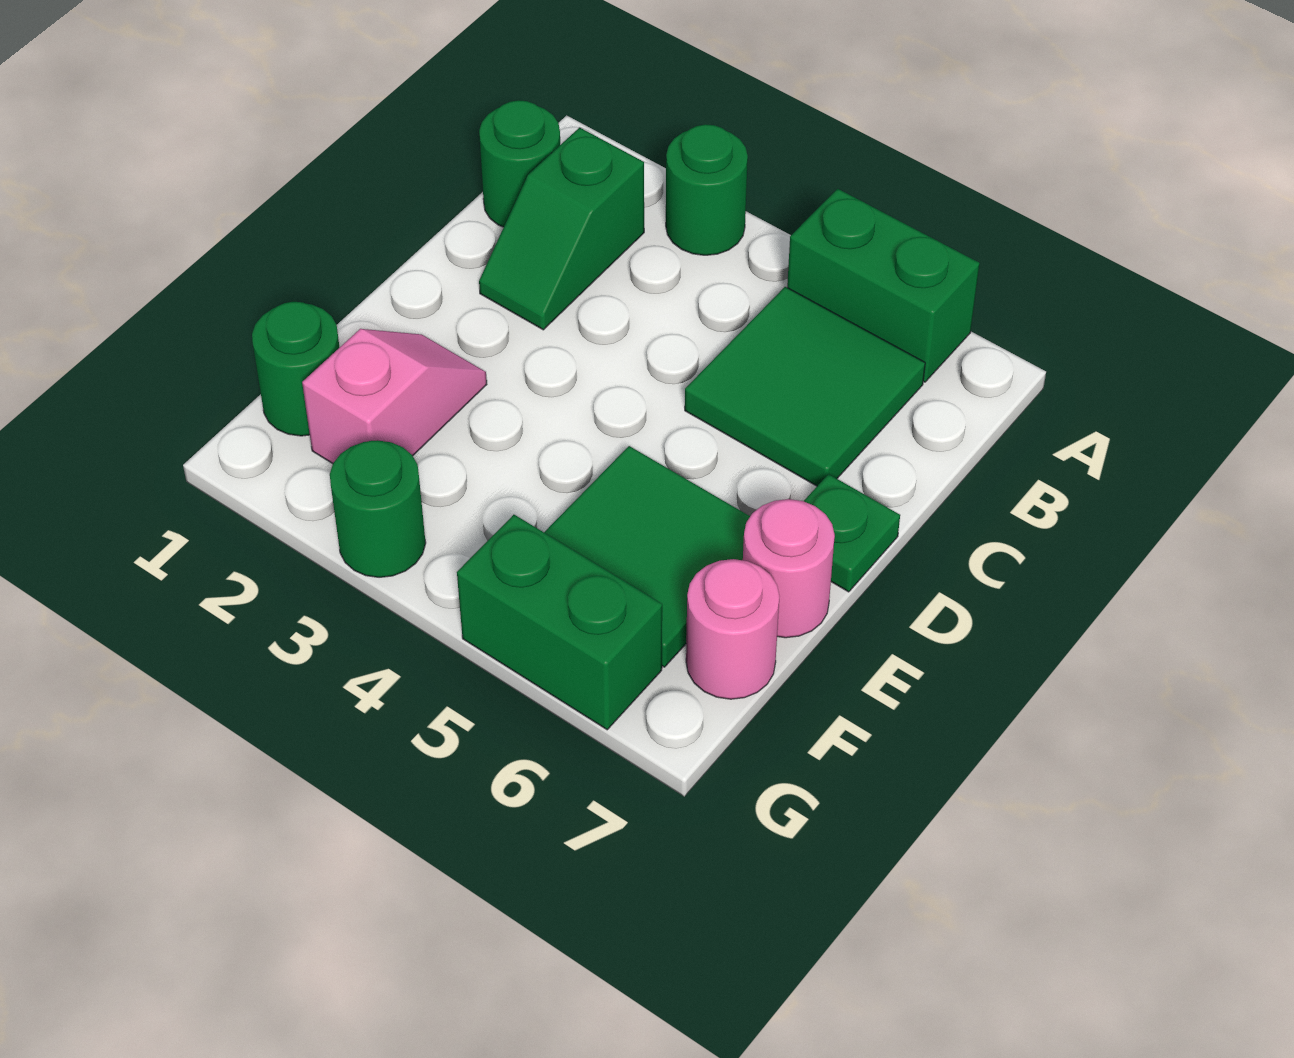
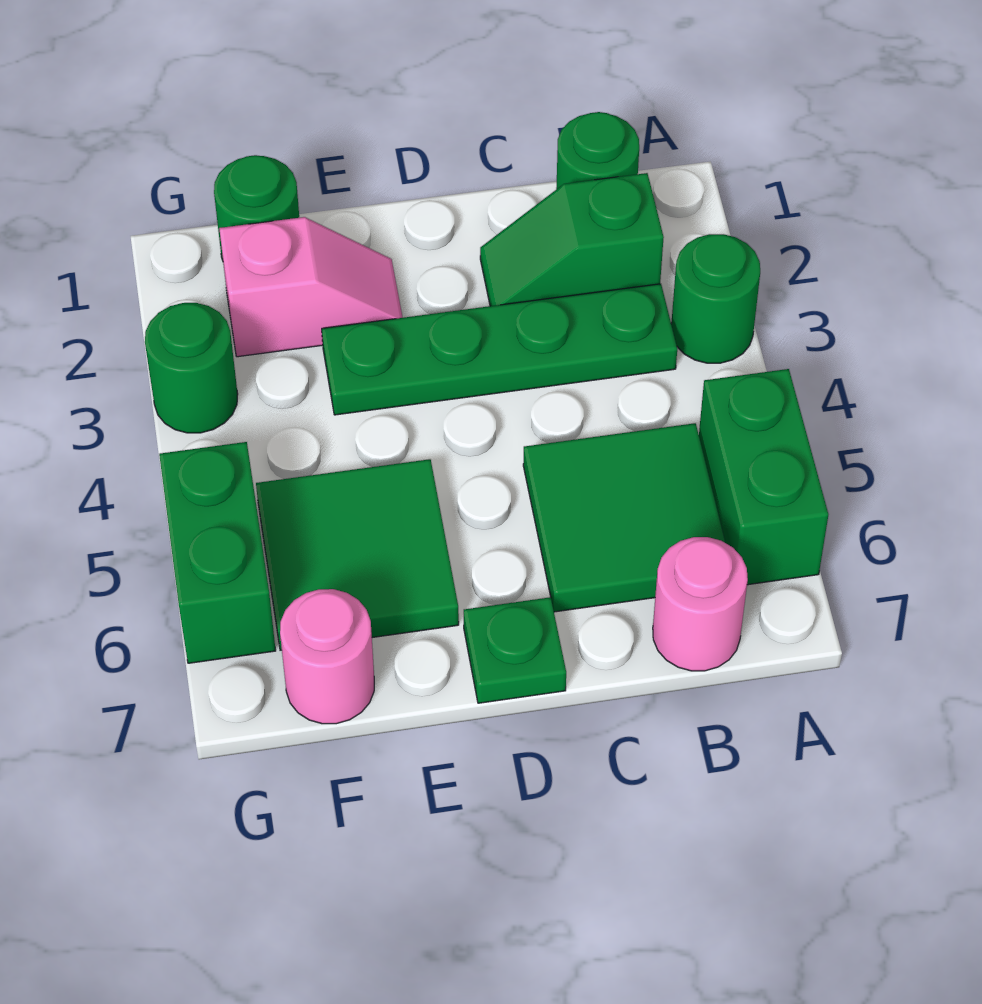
none -> green plate B3:E3 level 1
pink round brick E7 level 1 -> pink round brick B7 level 1

